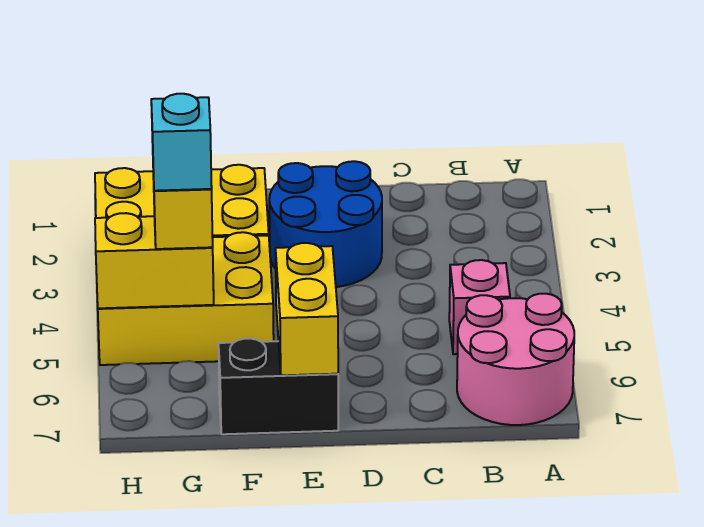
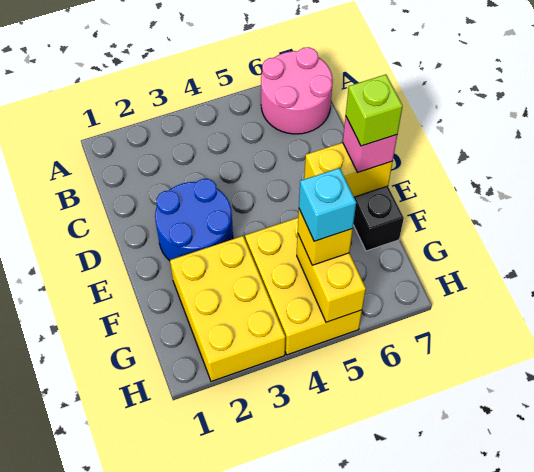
pink brick B5 level 1 -> pink brick E7 level 3
none -> lime brick E7 level 4

